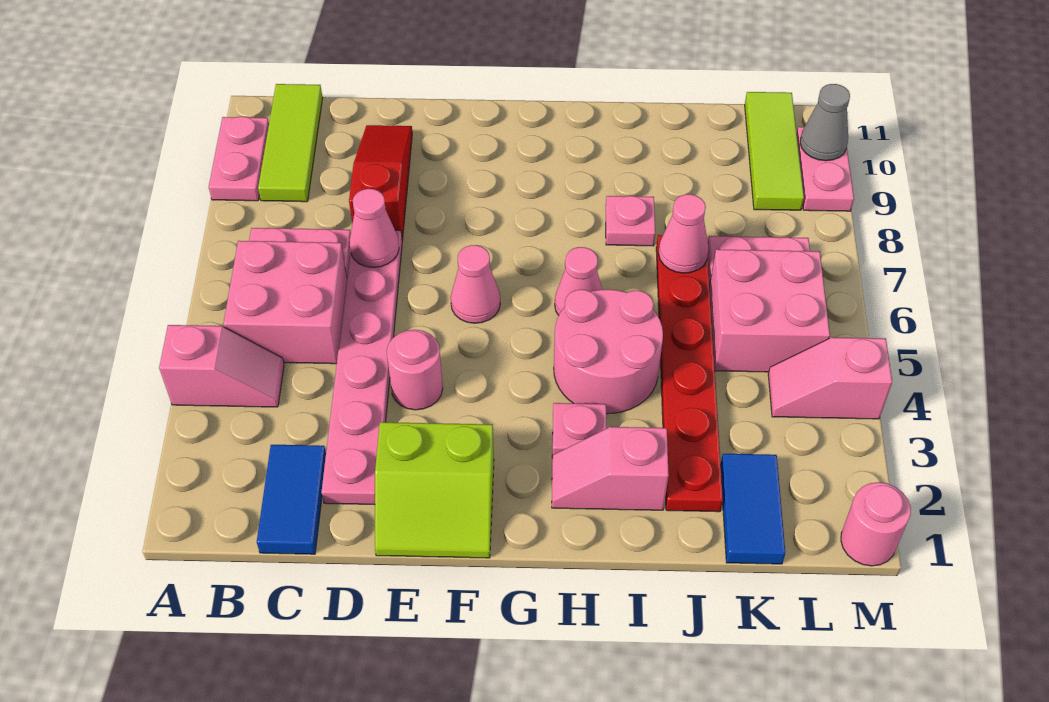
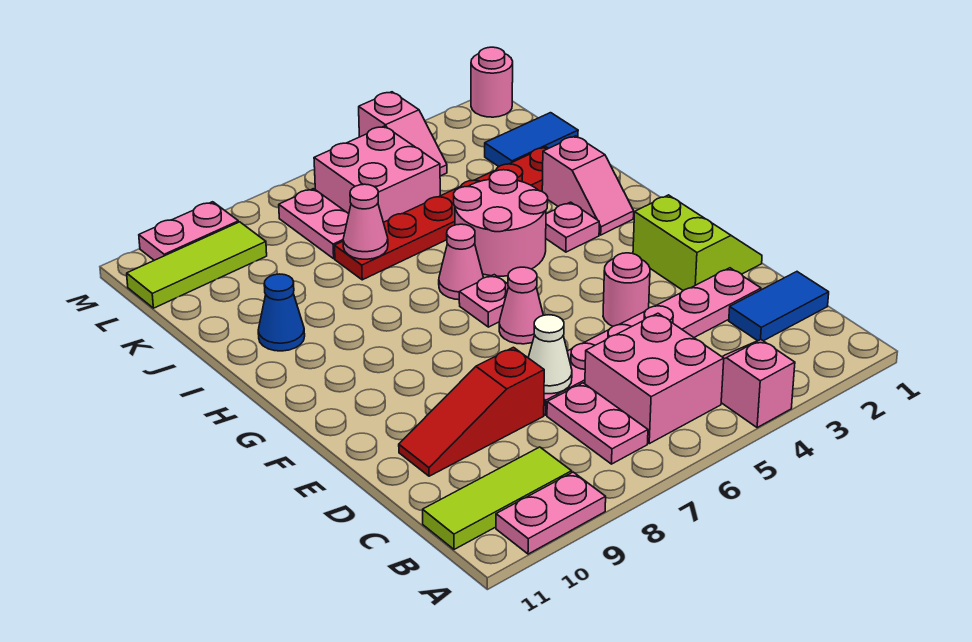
pink cone D7 level 2 -> white cone D7 level 2
pink plate I8 level 1 -> pink plate G6 level 1
none -> blue cone I10 level 1
grey cone M10 level 2 -> none

